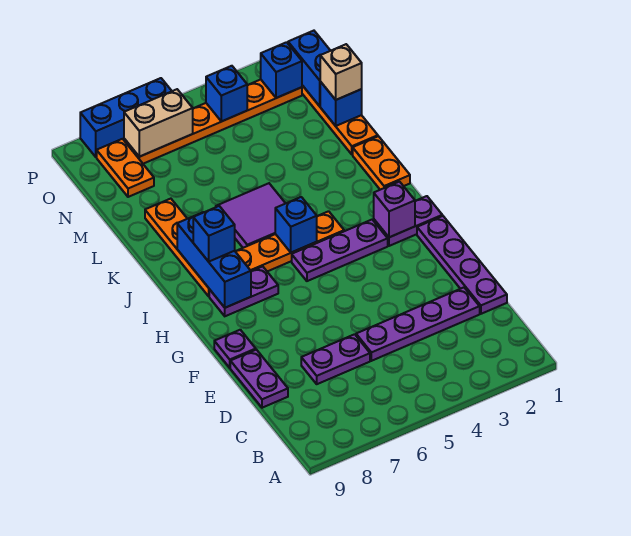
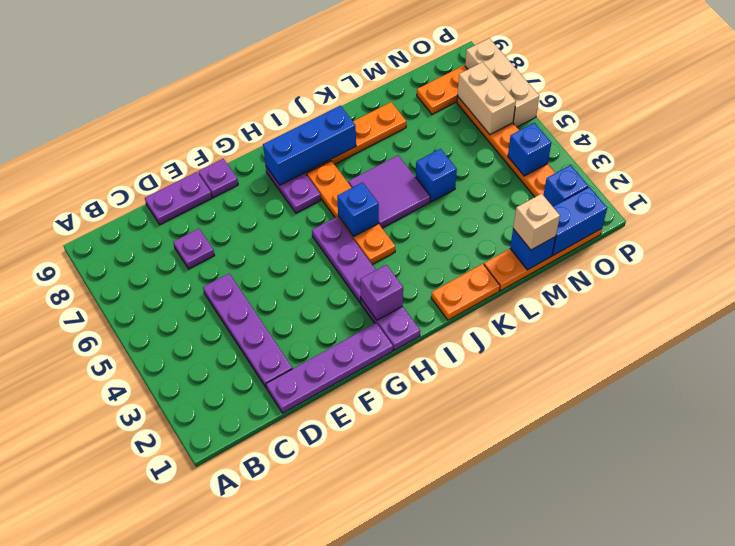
purple plate D6:D7 level 1 -> purple plate D7 level 1
blue brick I8 level 3 -> blue brick L5 level 1
blue brick P6:P8 level 1 -> tan brick P6:P8 level 1

